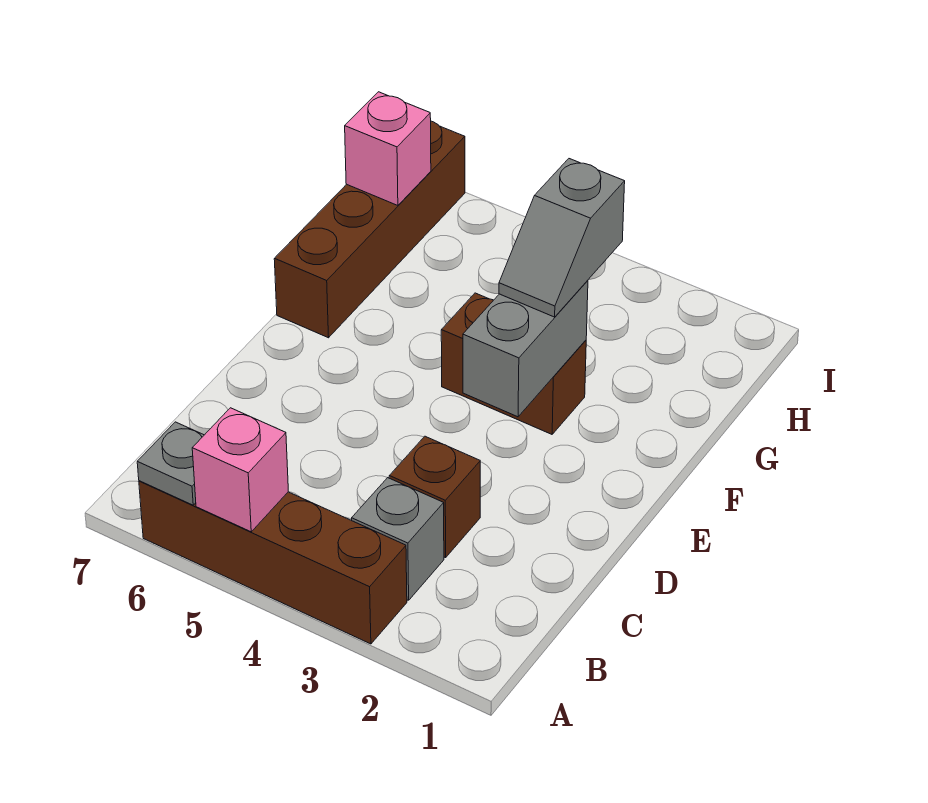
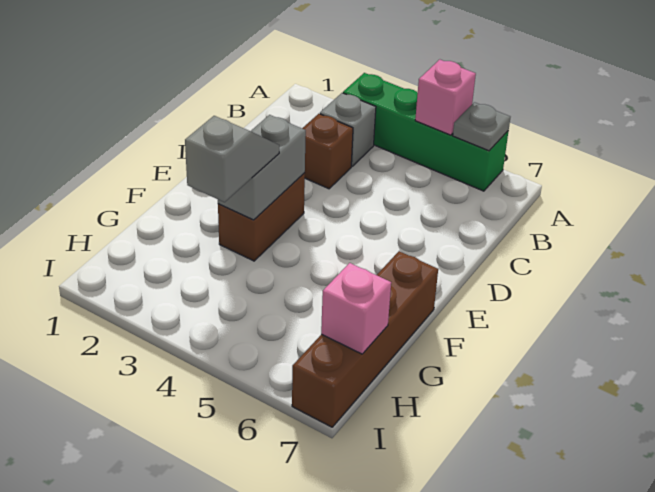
brown brick A3:A6 level 1 -> green brick A3:A6 level 1
brown brick F3:F4 level 1 -> brown brick E3:F3 level 1

